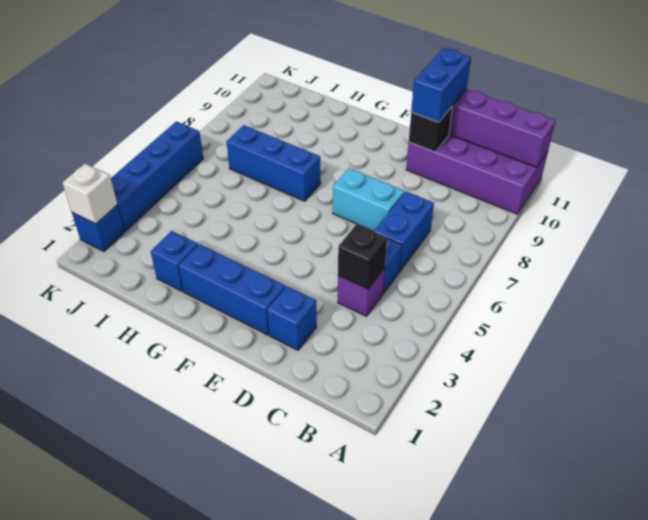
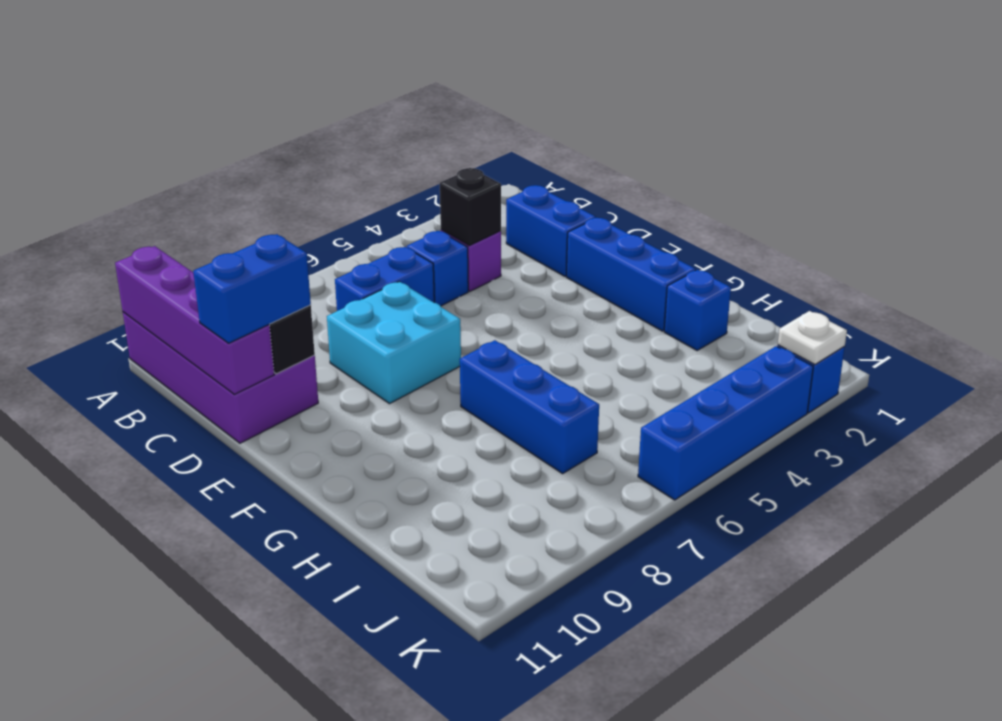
blue brick D2 level 1 -> blue brick C2:D2 level 1
cyan brick D7:E7 level 1 -> cyan brick D7:E8 level 1
white brick K2 level 2 -> white plate K2 level 2

